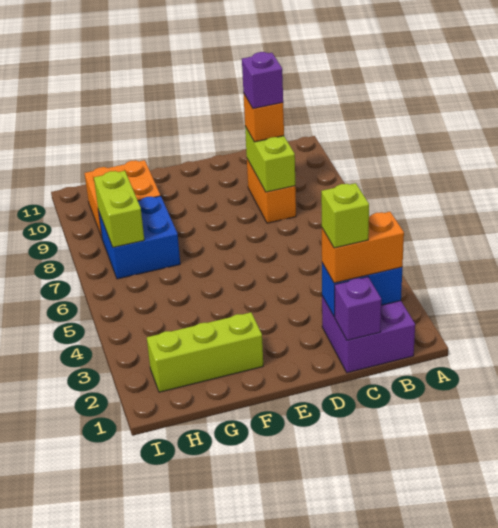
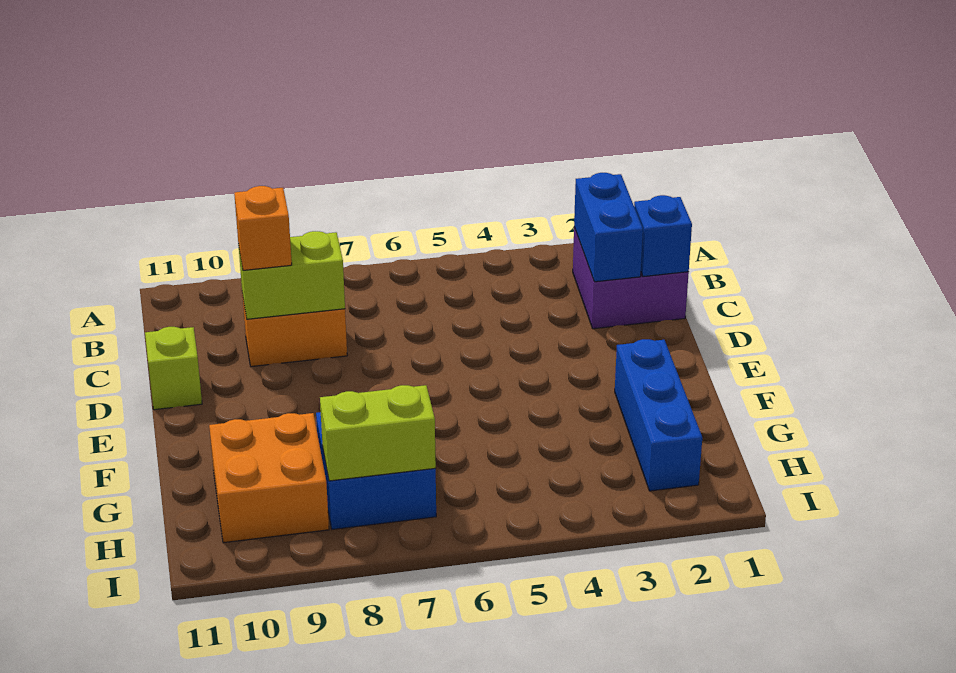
orange brick B2:C2 level 3 -> none
purple brick C1 level 2 -> blue brick C1 level 2
lime brick C2 level 4 -> lime brick D11 level 1
purple brick C9 level 4 -> none
lime brick F2:H2 level 1 -> blue brick F2:H2 level 1

